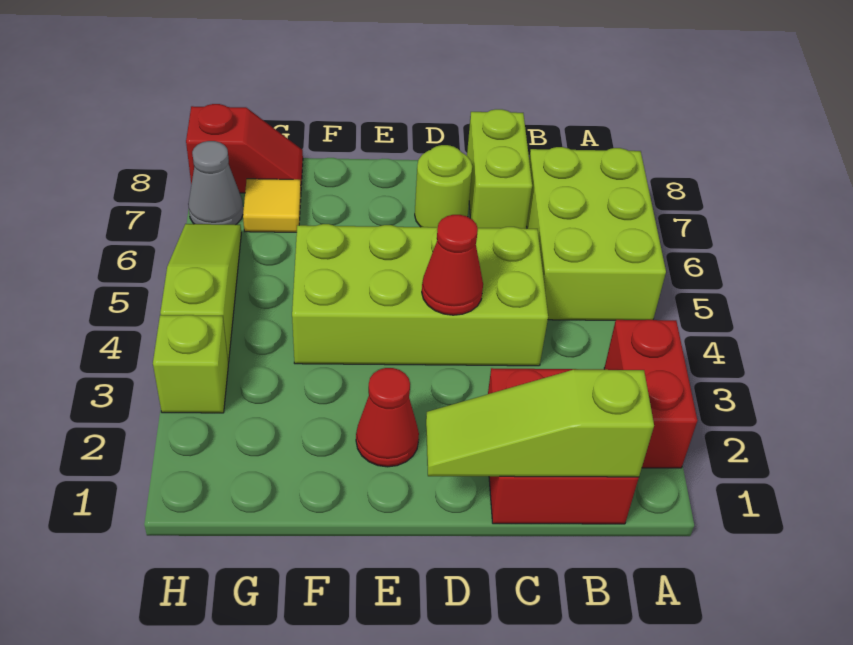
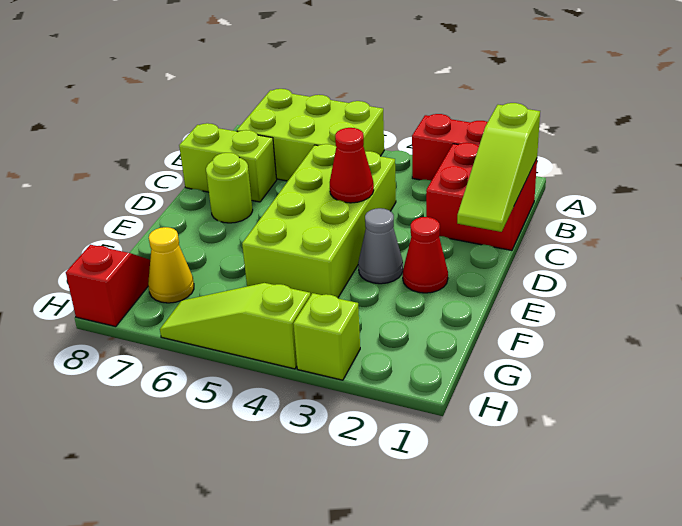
yellow tile G7 level 1 -> yellow cone G7 level 1
grey cone H7 level 1 -> grey cone E3 level 1

